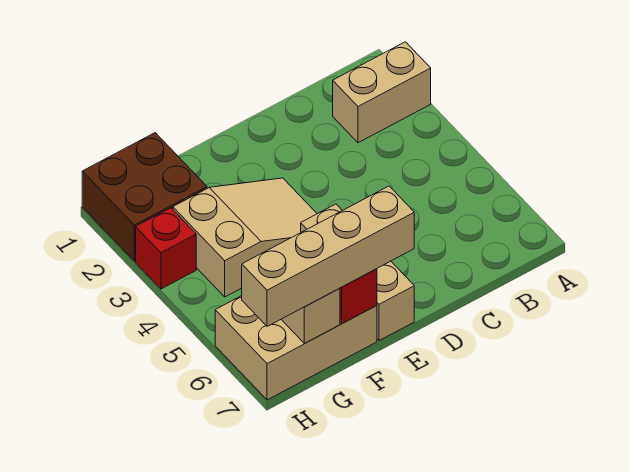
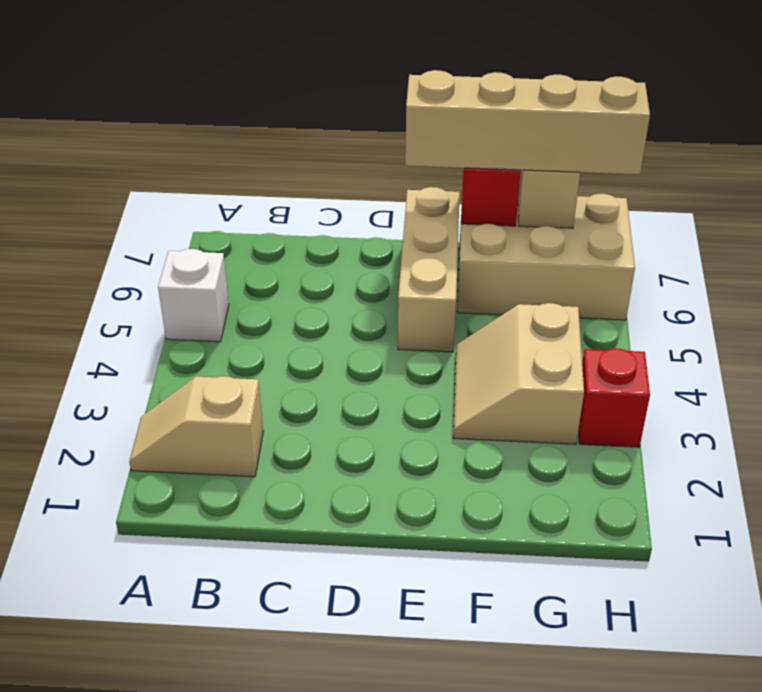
tan brick A2:B2 level 1 -> tan slope A2:B2 level 1 top B
none -> white brick A5 level 1
tan slope E3:G4 level 1 top G -> tan slope F3:G4 level 1 top G
brown brick G1:H2 level 1 -> none

